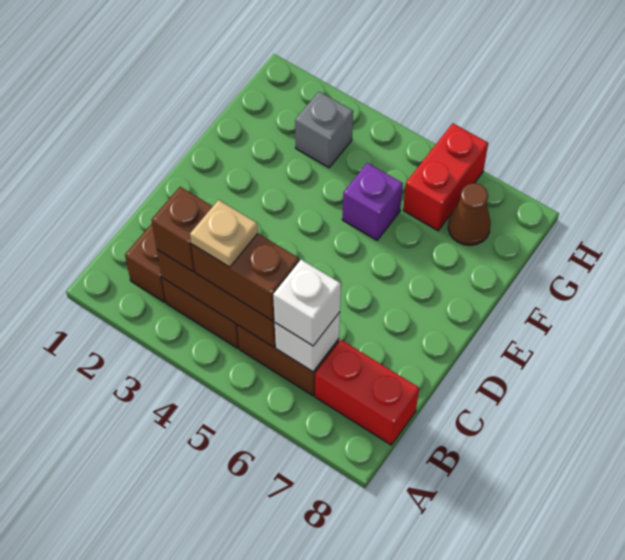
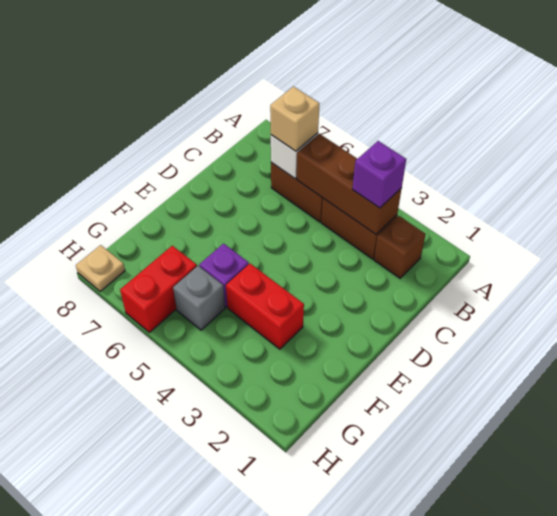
brown brick B3 level 3 -> purple brick B3 level 3
brown brick B4:B5 level 3 -> none
tan plate B4 level 4 -> tan plate H8 level 1
white brick B6 level 3 -> tan brick B6 level 3
red brick B7:B8 level 1 -> red brick F3:F4 level 1
grey brick G3 level 1 -> grey brick G5 level 1
brown cone G7 level 1 -> none

